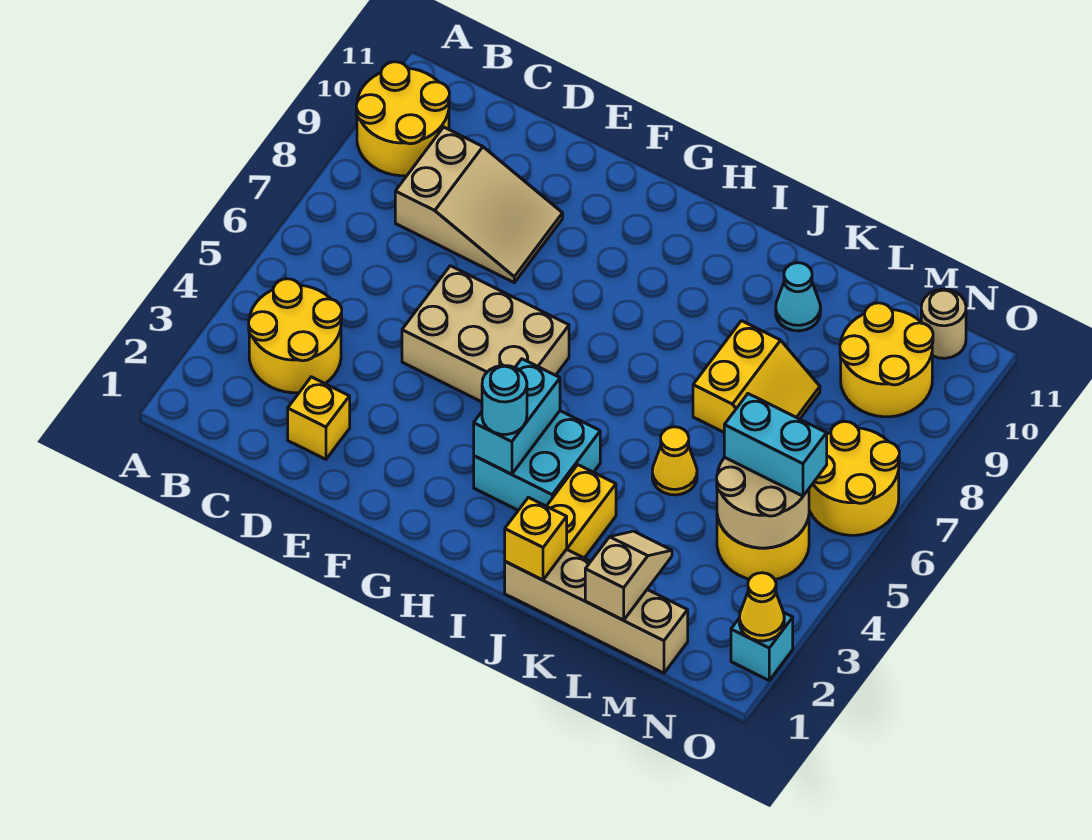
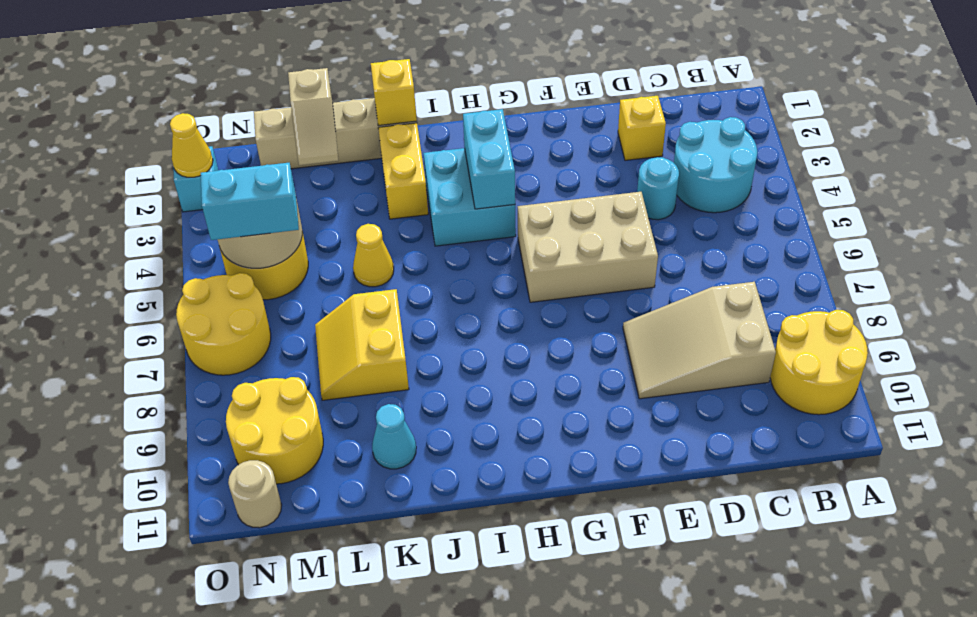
yellow round brick B3:C4 level 1 -> cyan round brick B3:C4 level 1
cyan round brick H3 level 3 -> cyan round brick D4 level 1

